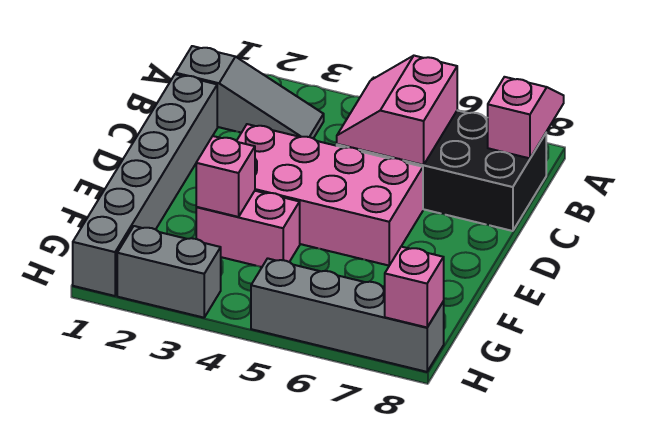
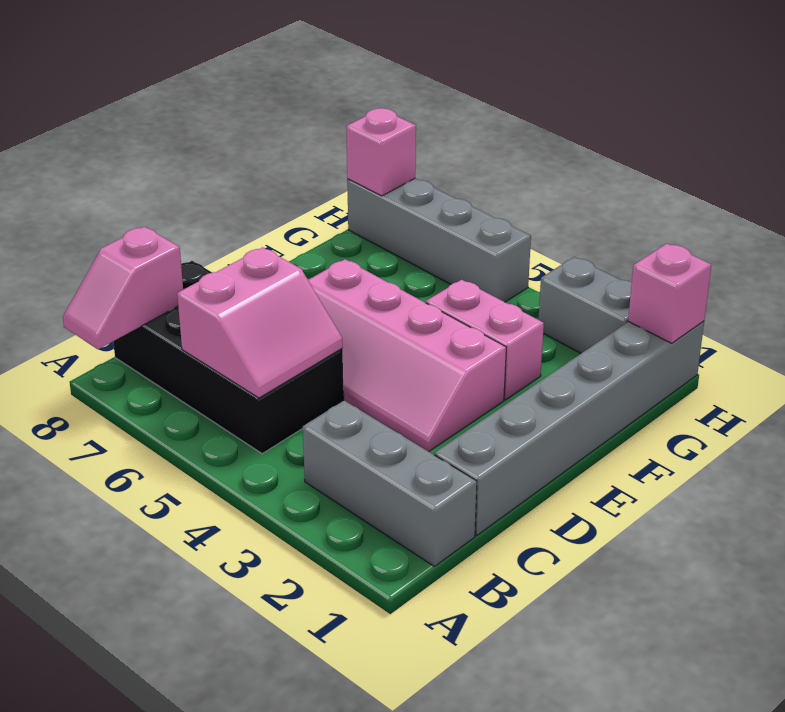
grey slope B1:B3 level 1 top 1 -> grey brick B1:B3 level 1
pink brick D3:E6 level 1 -> pink slope D3:E6 level 1 top E
pink brick F3 level 2 -> pink brick H1 level 2

